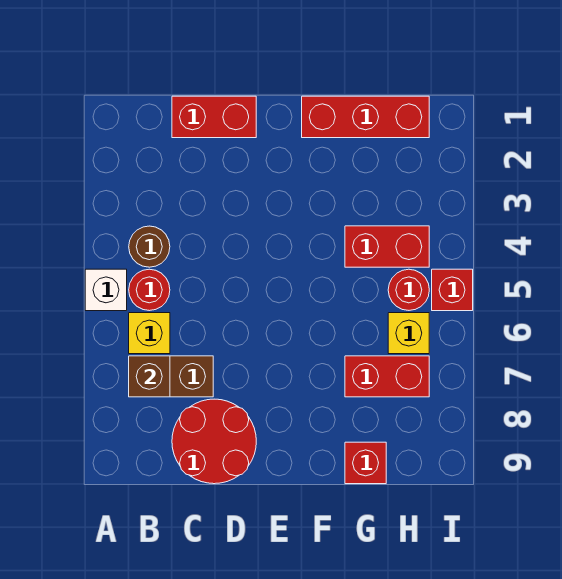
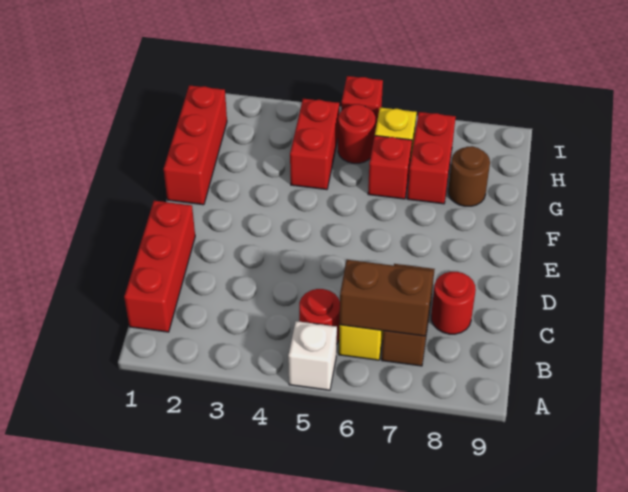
brown round brick B4 level 1 -> brown round brick G8 level 1
brown brick B7 level 2 -> brown brick B6:B7 level 2
red brick C1:D1 level 1 -> red brick B1:D1 level 1
red round brick C8:D9 level 1 -> red round brick C8 level 1
red brick G9 level 1 -> red brick G6 level 1

